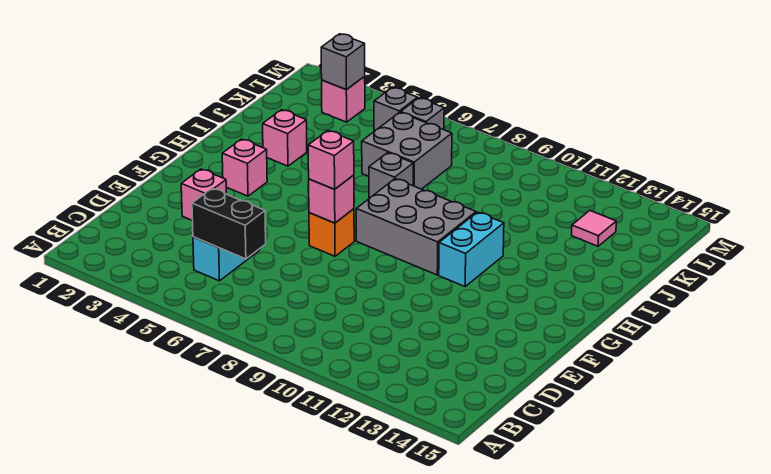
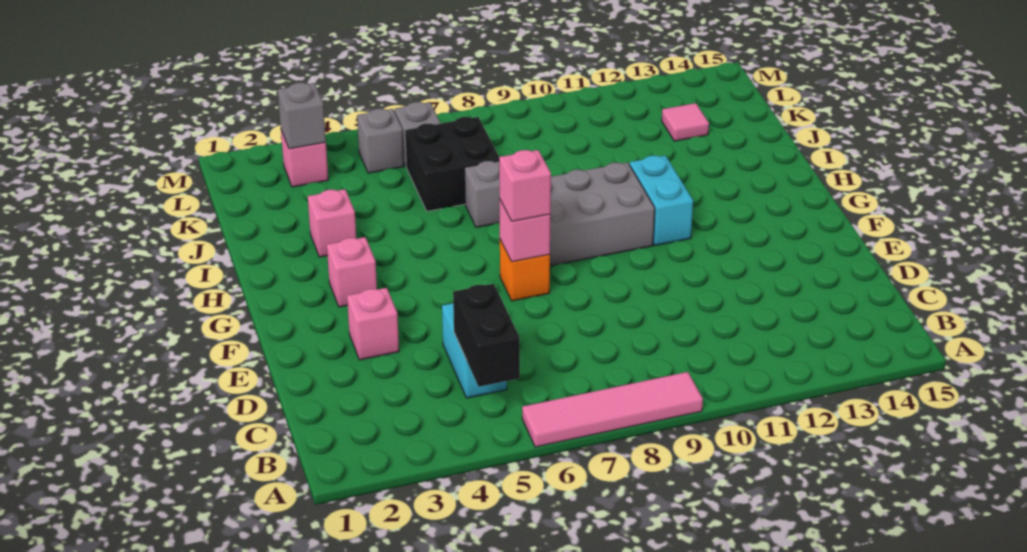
none -> pink tile A6:A9 level 1
black brick C5:C6 level 2 -> black brick B5:C5 level 2
grey brick J6:K7 level 1 -> black brick J6:K7 level 1

